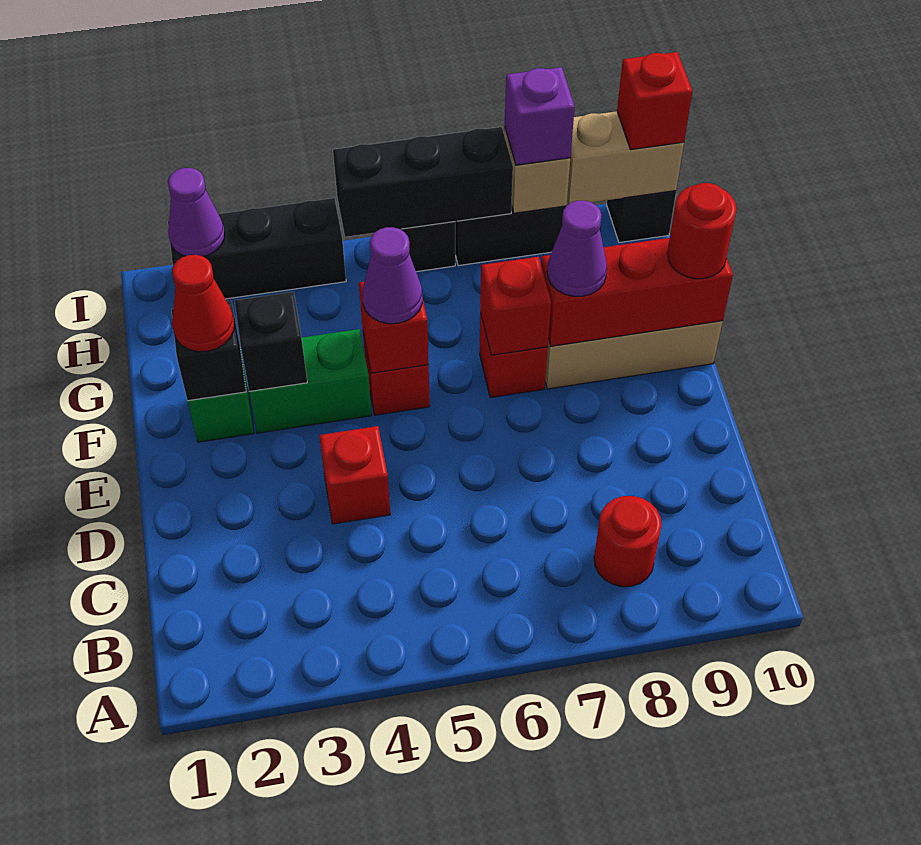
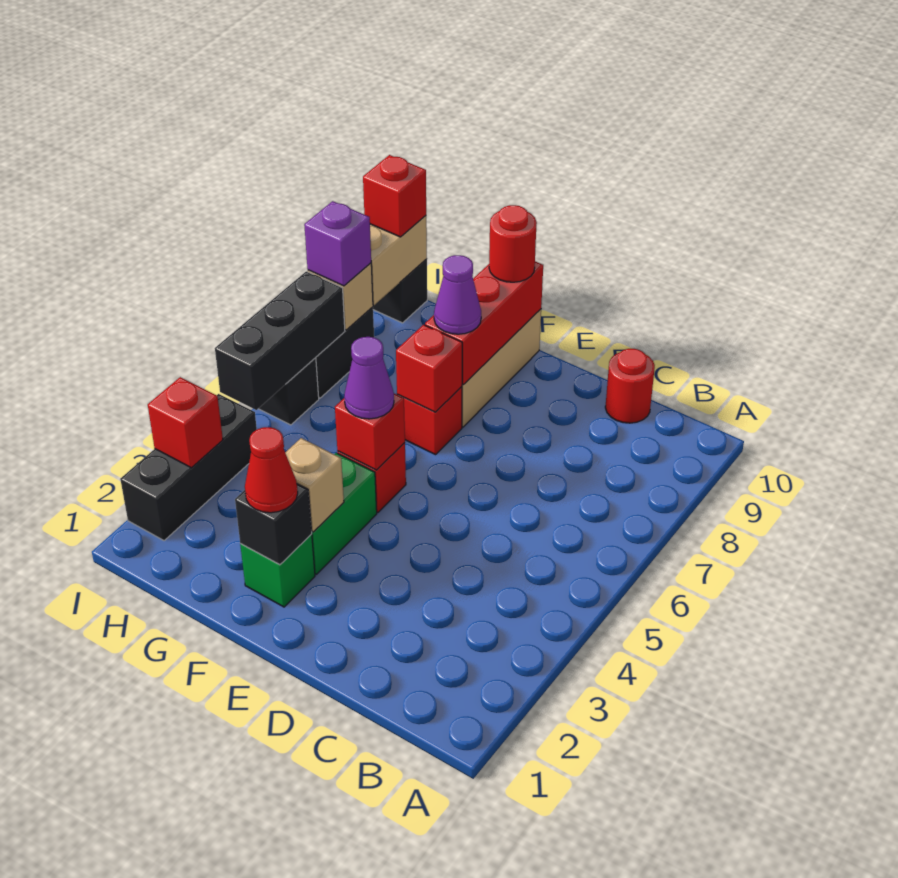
red round brick B8 level 1 -> red round brick C10 level 1
red brick D4 level 1 -> red brick I3 level 2
black brick F3 level 2 -> tan brick F3 level 2
purple cone I2 level 2 -> none

